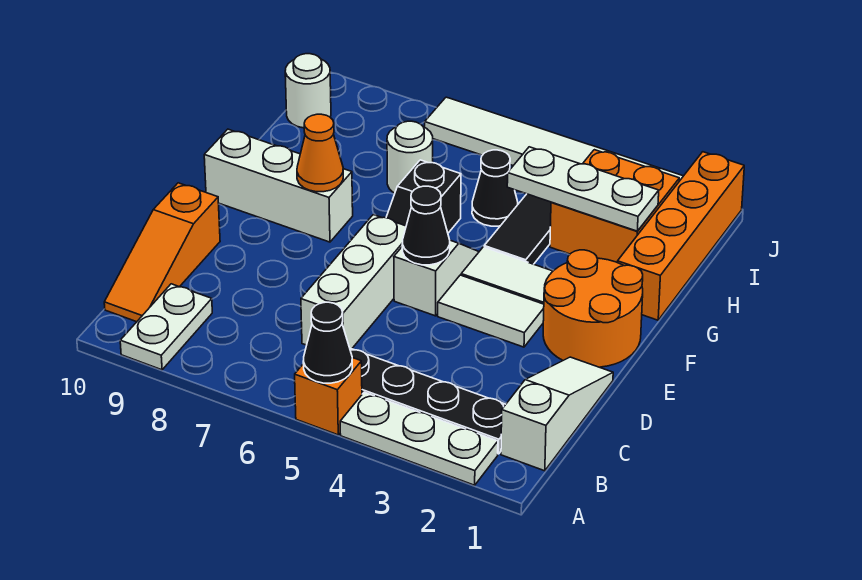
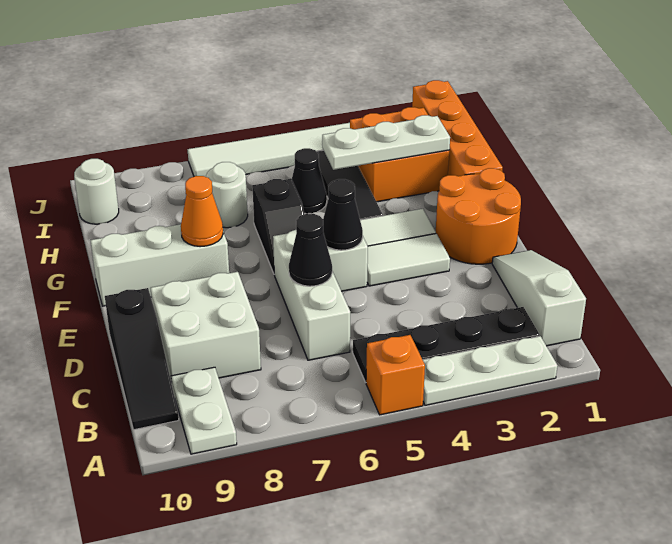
black cone A5 level 2 -> black cone D6 level 2
orange slope B10:D10 level 1 top D -> black slope B10:D10 level 1 top D
none -> white brick C8:D9 level 1

